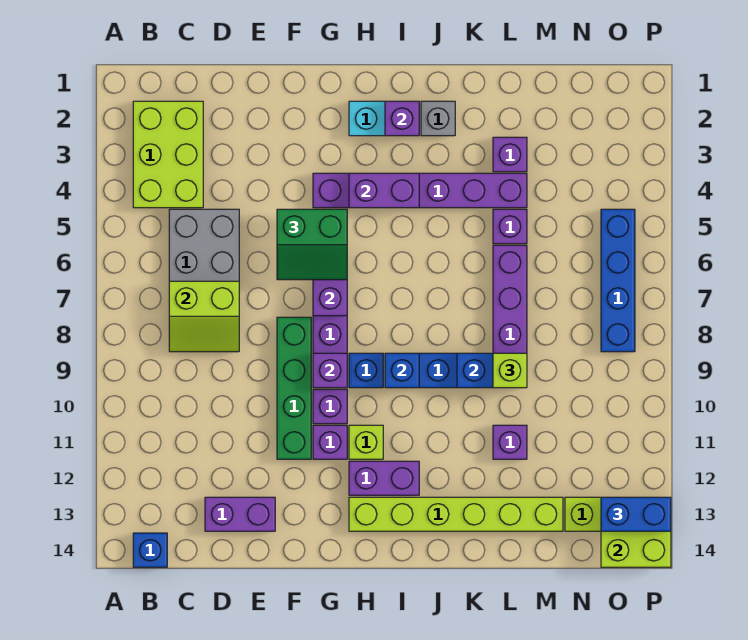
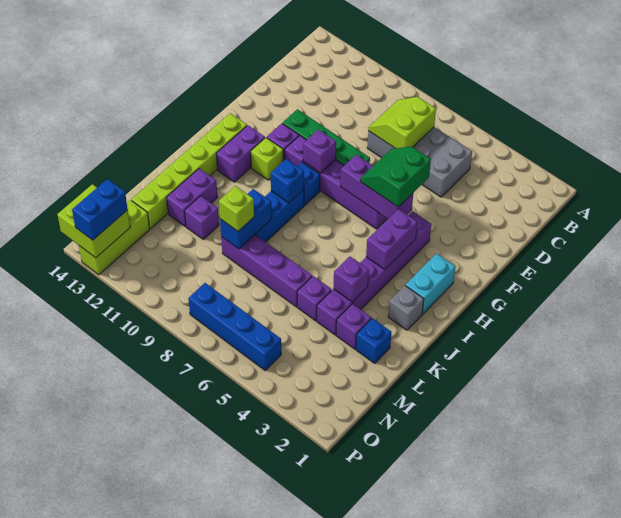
lime brick B2:C4 level 1 -> none
blue brick B14 level 1 -> blue brick L2 level 1
purple brick D13:E13 level 1 -> purple brick K12:L12 level 1
purple brick I2 level 2 -> purple brick K4 level 2

